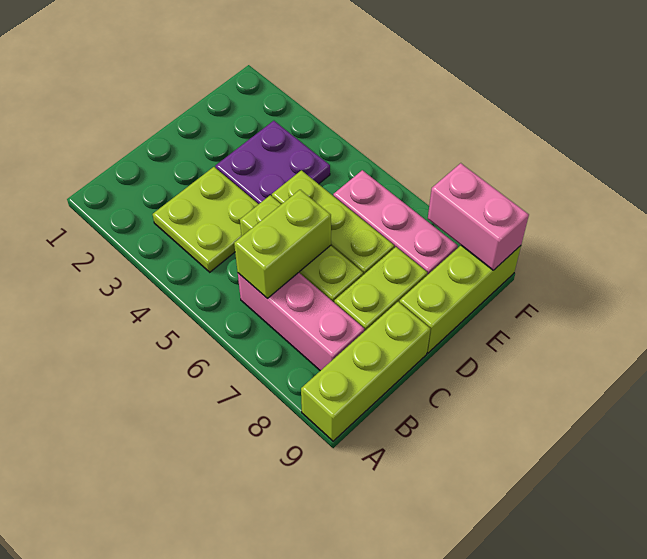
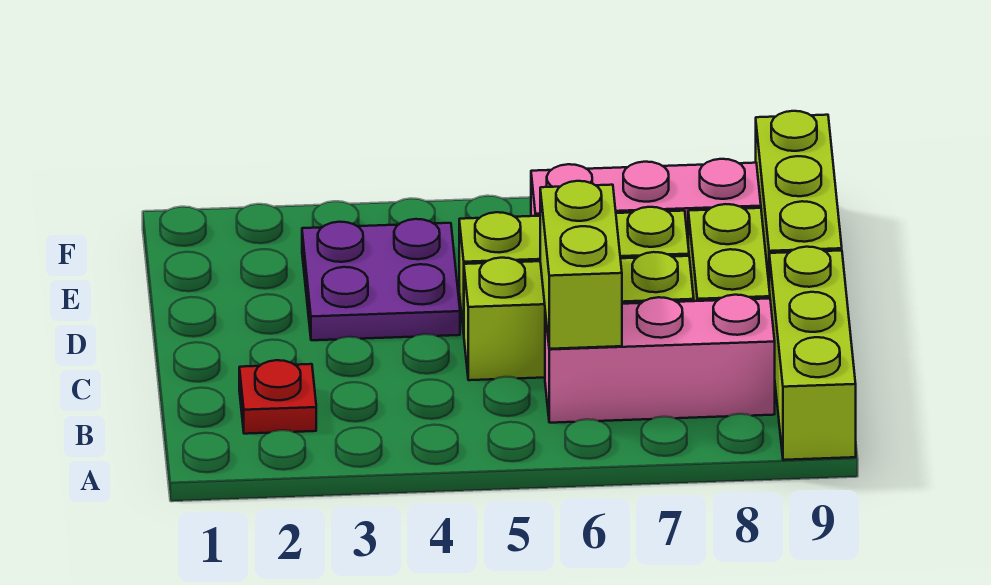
none -> red plate B2 level 1
lime plate B3:C4 level 1 -> none
pink brick F8:F9 level 2 -> none

